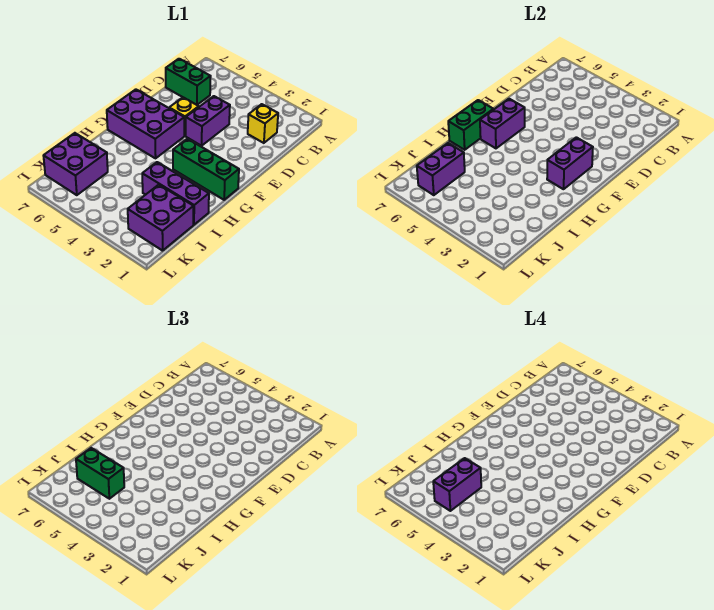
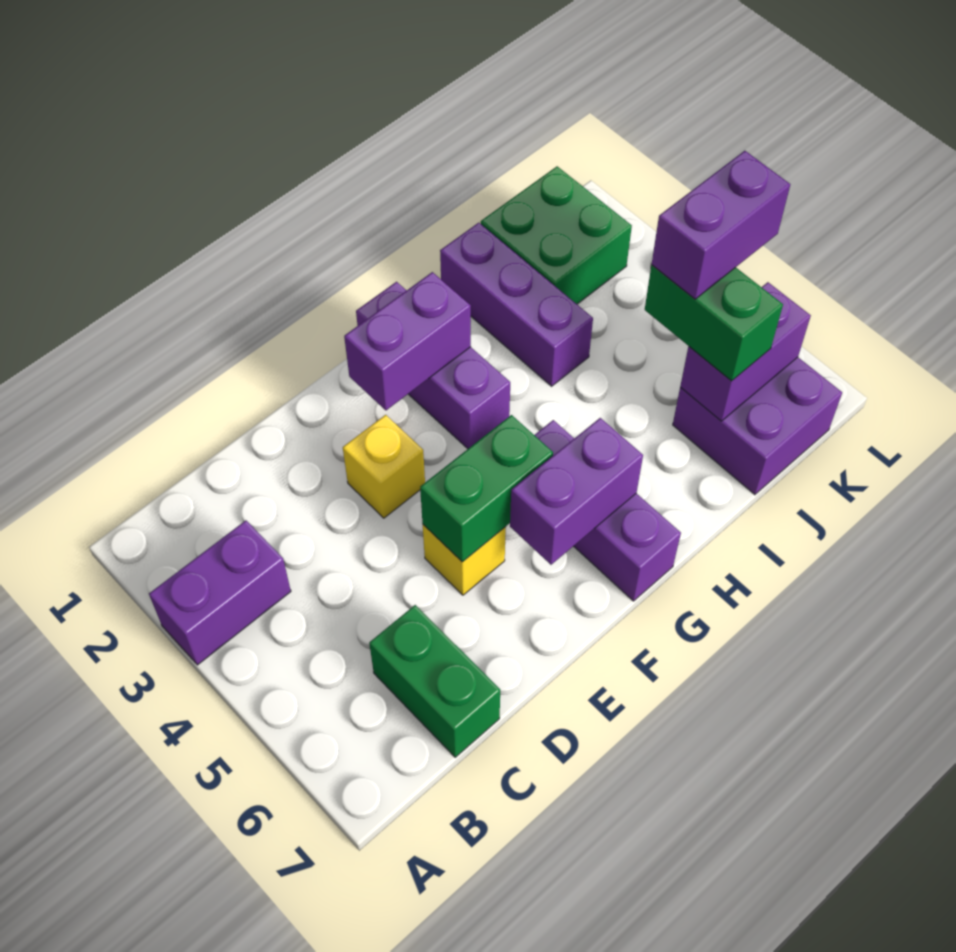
yellow brick C2 level 1 -> yellow brick E3 level 1
purple brick D4:E4 level 1 -> purple brick A3:B3 level 1
purple brick F5:G7 level 1 -> purple brick G5:G7 level 1
green brick G1:G3 level 1 -> purple brick G1:G3 level 1
green brick G7:H7 level 2 -> green brick E5:F5 level 2
purple brick J1:K2 level 1 -> green brick J1:K2 level 1

